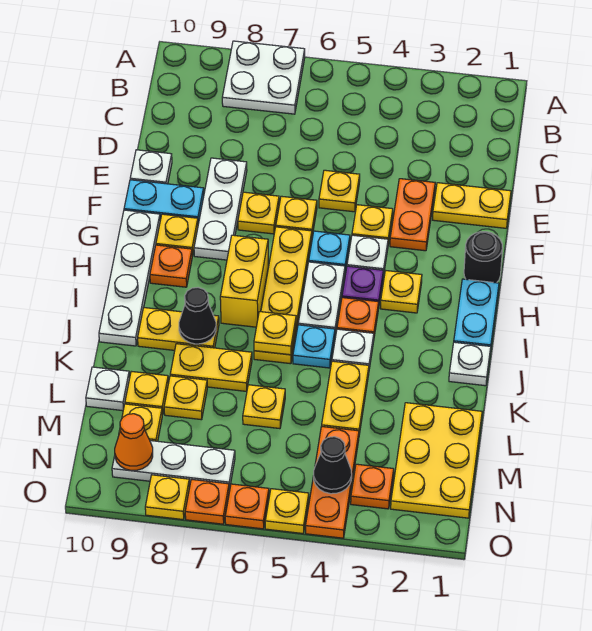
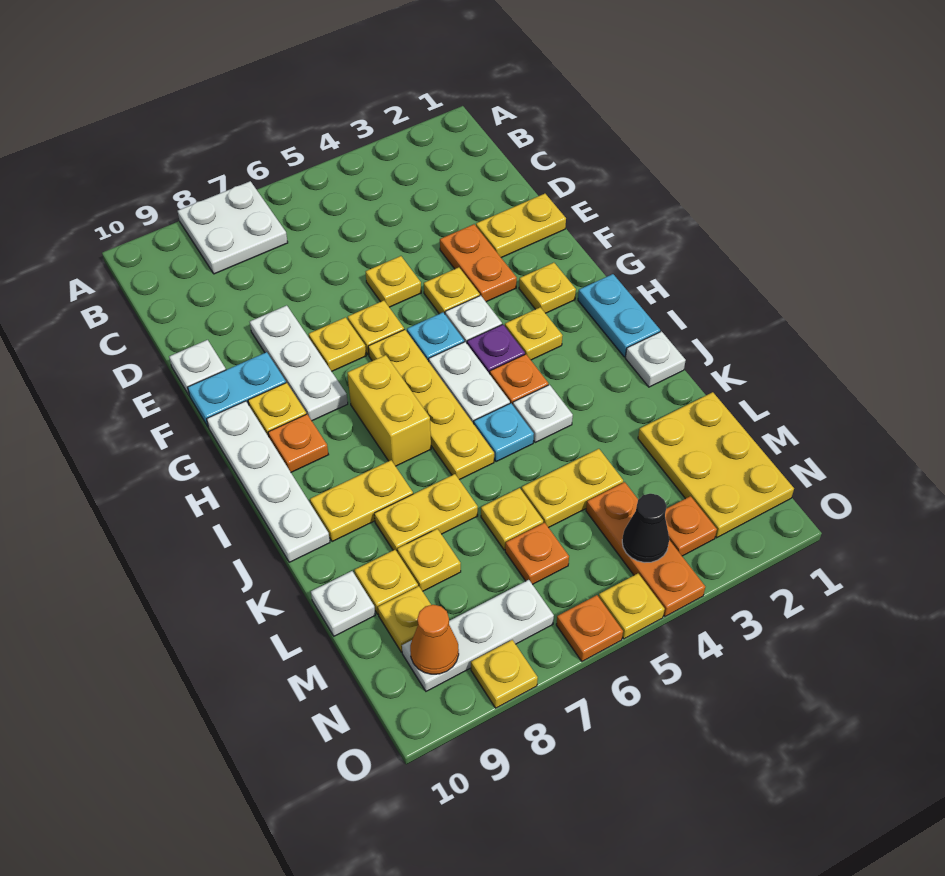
black round brick G1 level 1 -> none
yellow plate J6 level 2 -> yellow plate G2 level 1
black cone J8 level 2 -> none
yellow plate K4:L4 level 1 -> yellow plate L4:L5 level 1
orange plate O7 level 1 -> orange plate M6 level 1

